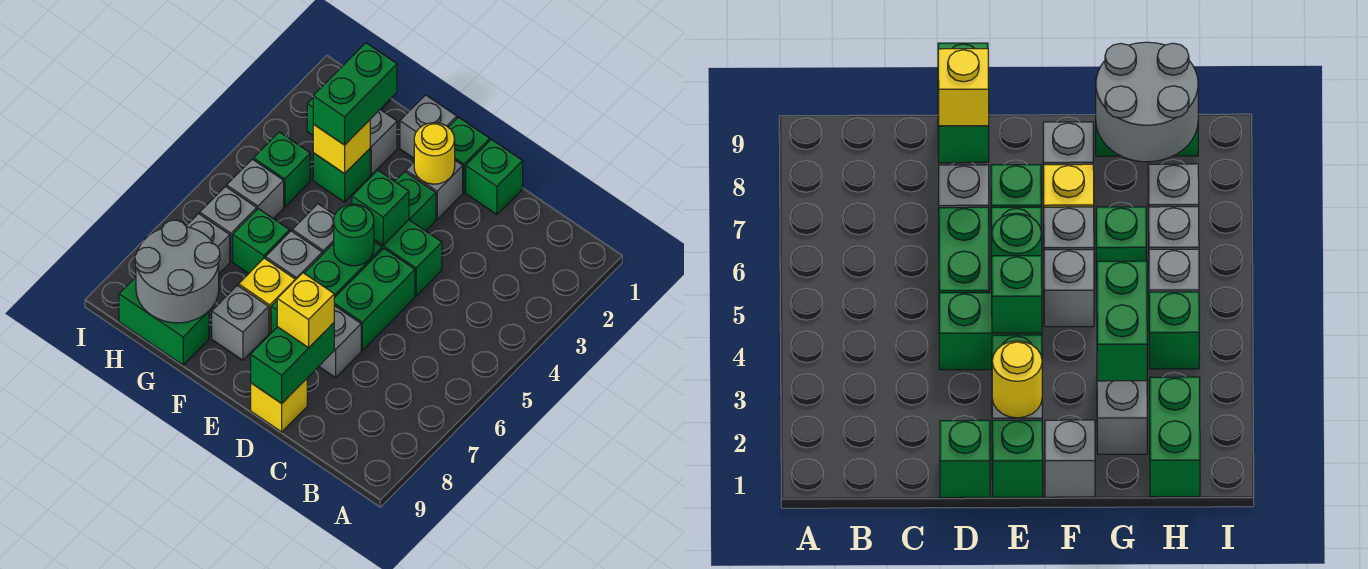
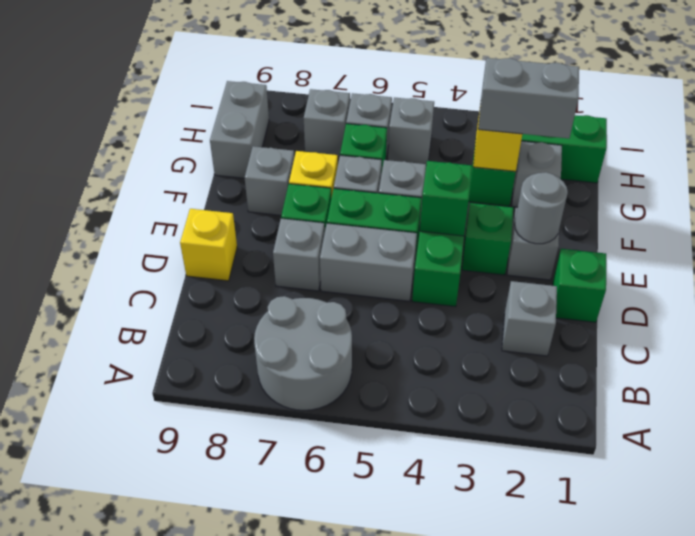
green brick D5:D6 level 1 -> grey brick D5:D6 level 1
green brick D8:D9 level 2 -> none
yellow brick D8 level 3 -> none
green brick E1 level 1 -> none
yellow round brick E2 level 2 -> grey round brick E2 level 2
green round brick E5 level 2 -> none
grey brick F1 level 1 -> grey brick C2 level 1
green brick G2:G3 level 3 -> grey brick G2:G3 level 3
grey round brick G8:H9 level 2 -> grey round brick A6:B7 level 1
green brick G9:H9 level 1 -> grey brick G9:H9 level 1
green brick H4 level 1 -> none

